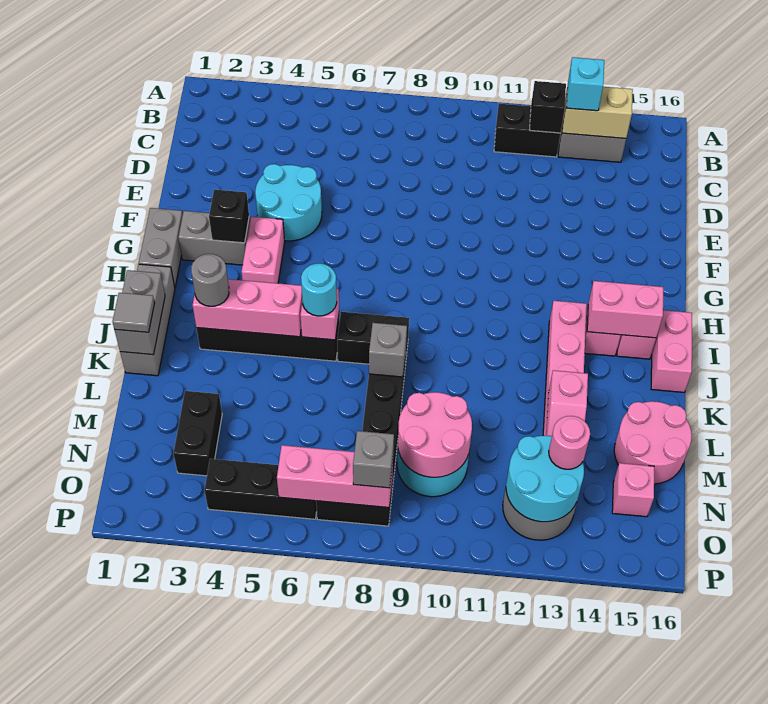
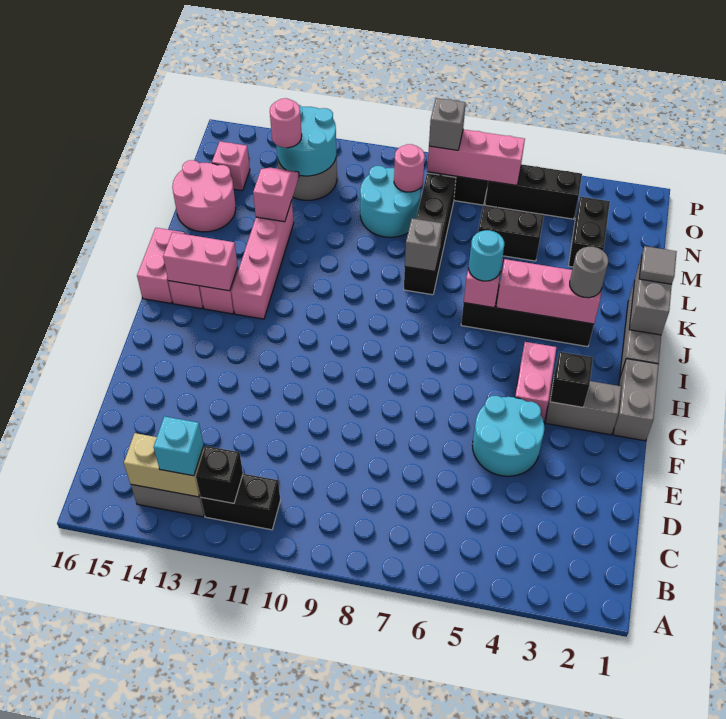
black brick J7:J8 level 1 -> black brick M5:M6 level 1
pink round brick M9:N10 level 2 -> pink round brick N9 level 2

